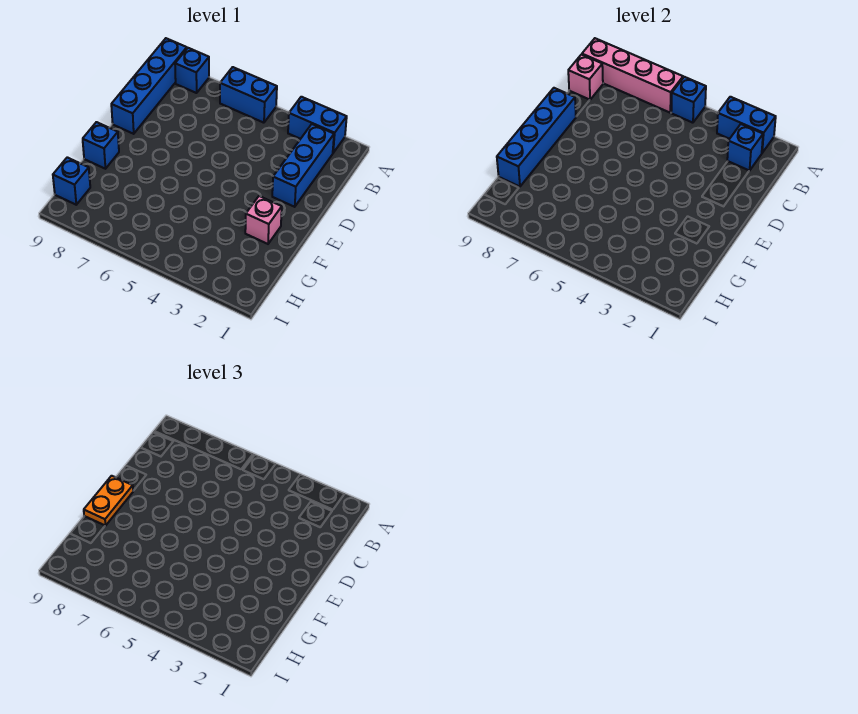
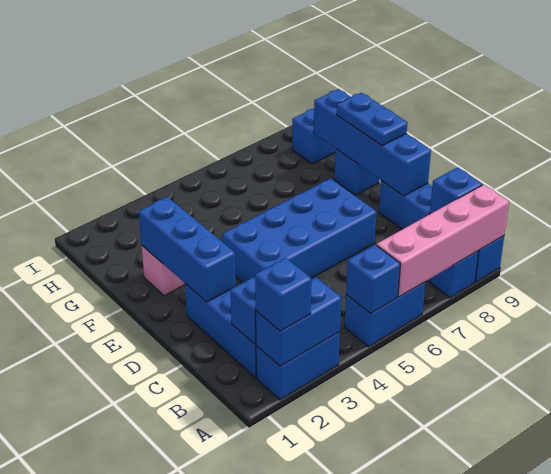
none -> blue brick A2 level 3
pink brick B9 level 2 -> blue brick B9 level 2
none -> blue brick D2:F2 level 2
none -> blue brick D4:E7 level 1
orange plate E9:F9 level 3 -> blue plate E9:F9 level 3

